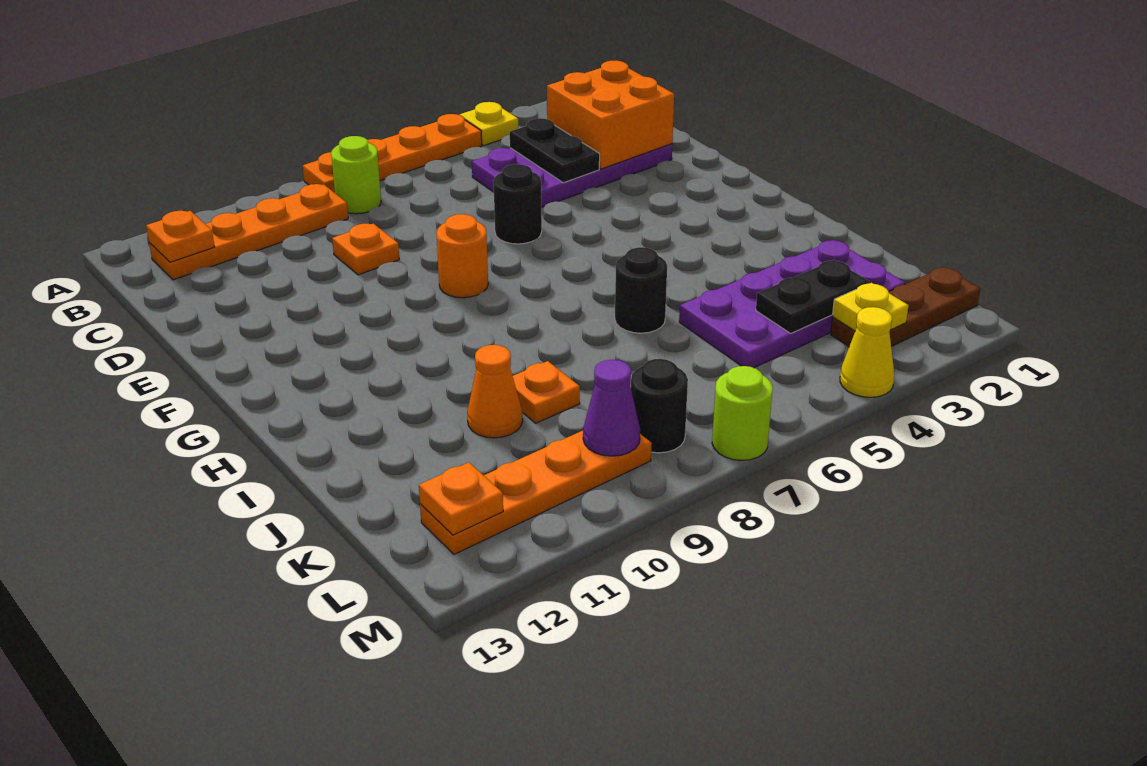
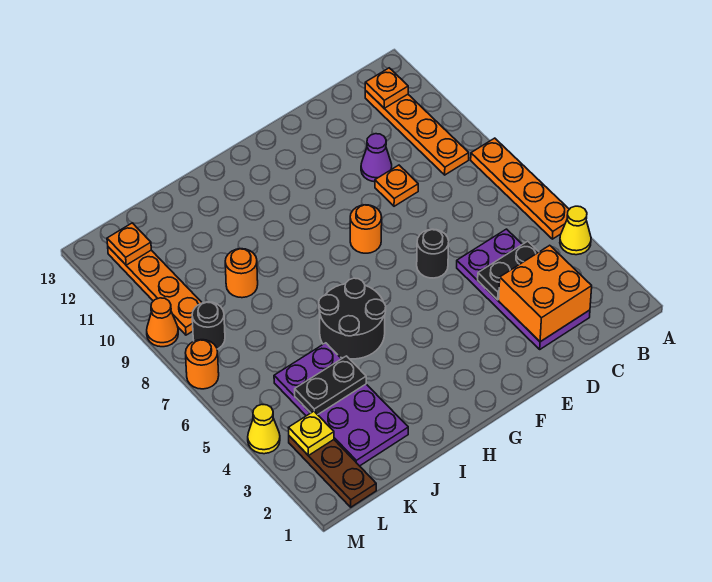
yellow plate A4 level 1 -> yellow cone A4 level 1
lime round brick B8 level 1 -> none
black round brick I6 level 1 -> black round brick H5:I6 level 1
orange plate J9 level 1 -> orange round brick J9 level 1
orange cone J10 level 1 -> orange cone M9 level 1
black plate K3:K4 level 2 -> black plate J4:K4 level 2
purple cone L9 level 2 -> purple cone D10 level 1
lime round brick M7 level 1 -> orange round brick M7 level 1

